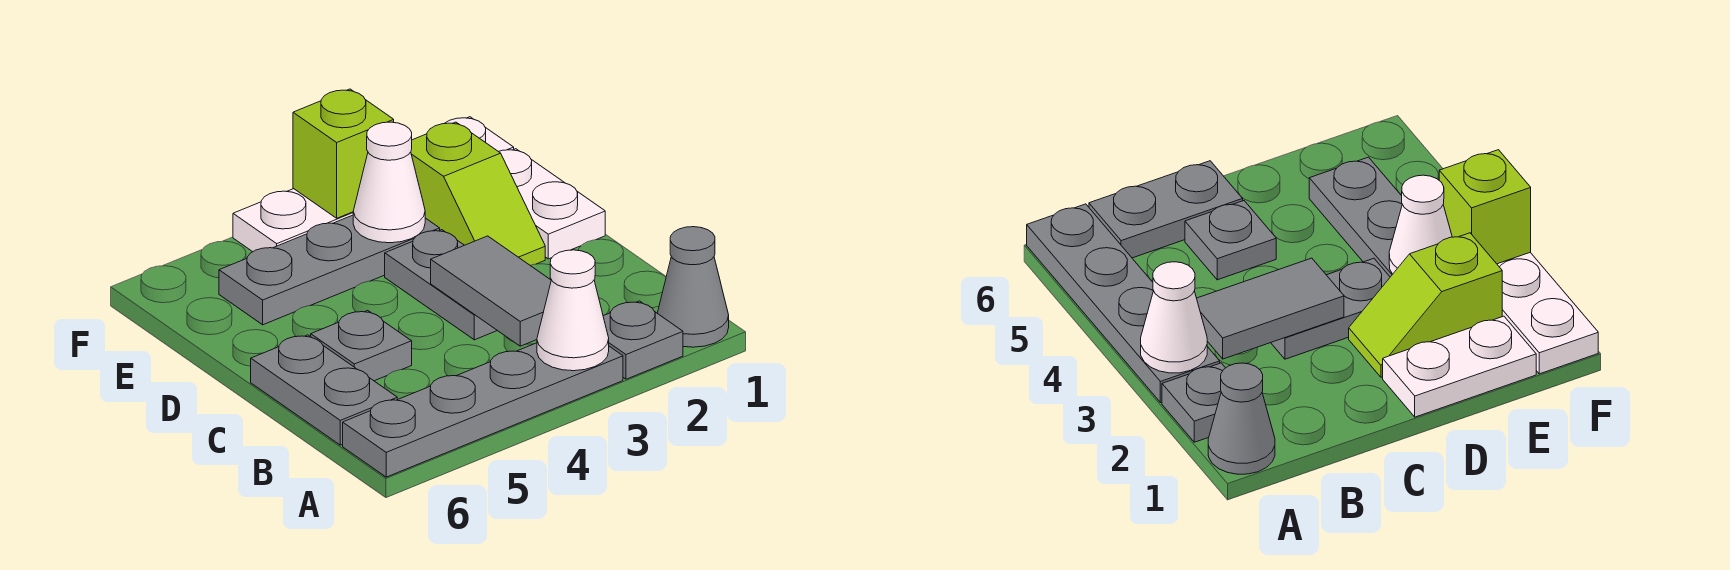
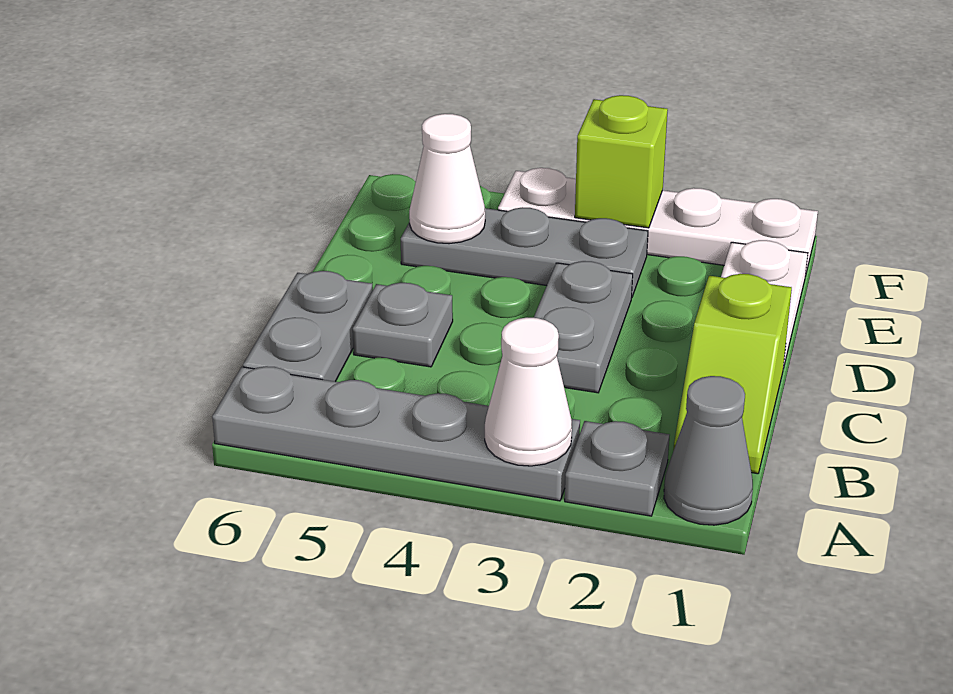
grey tile B3:C3 level 2 -> none
lime slope D2:E2 level 1 top E -> lime slope B1:C1 level 1 top C
white cone E3 level 2 -> white cone E5 level 2

